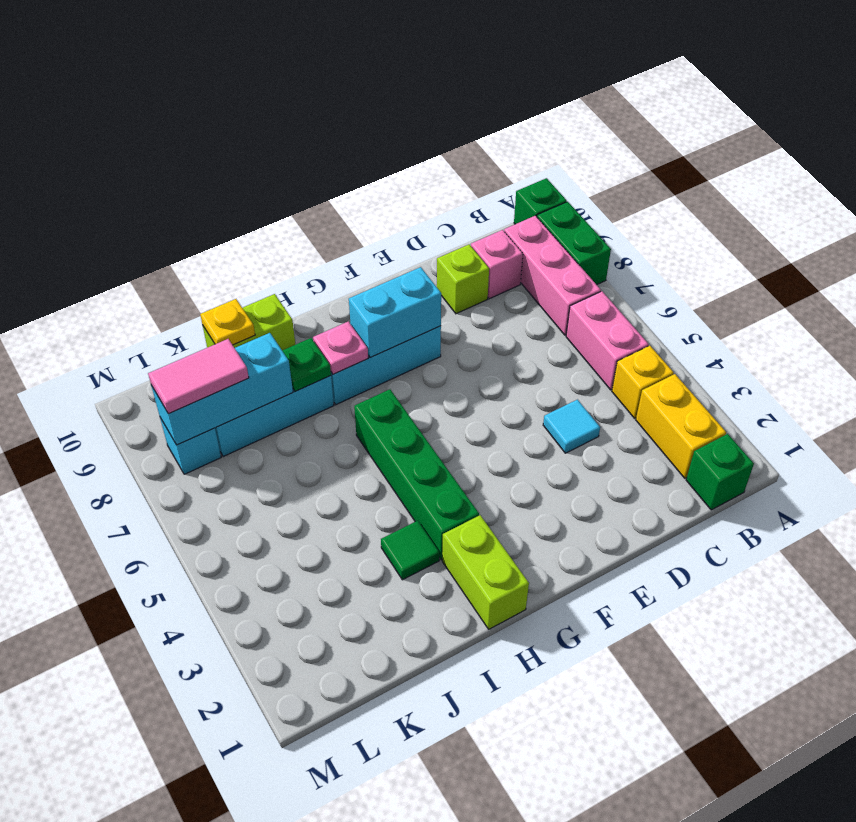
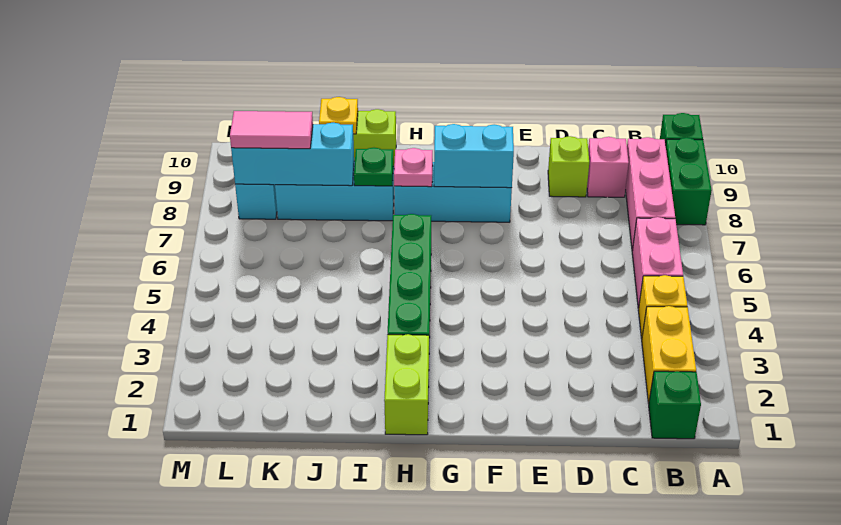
cyan tile D4 level 1 -> none
green tile I3 level 1 -> none

